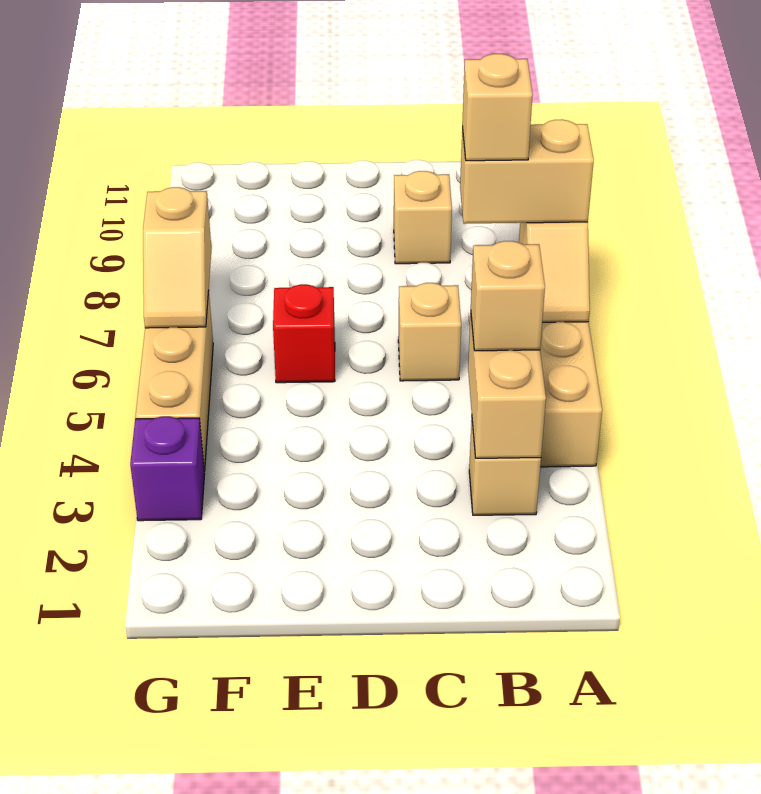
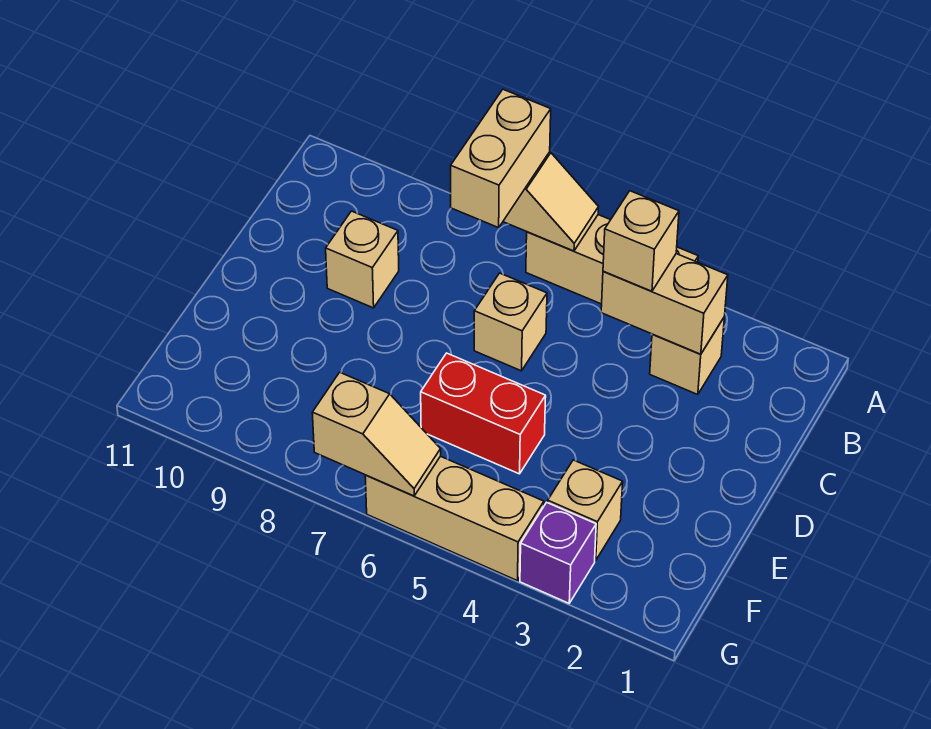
tan brick B7 level 4 -> tan brick F3 level 1
red brick E6 level 1 -> red brick E5:E6 level 1

